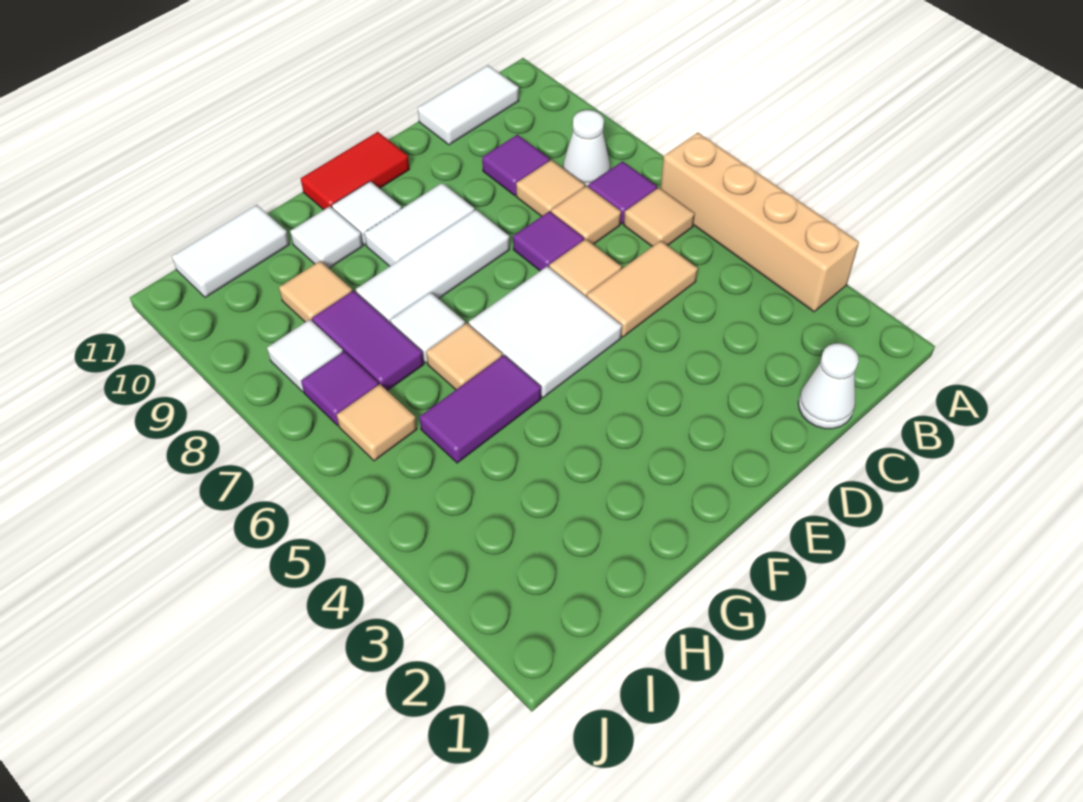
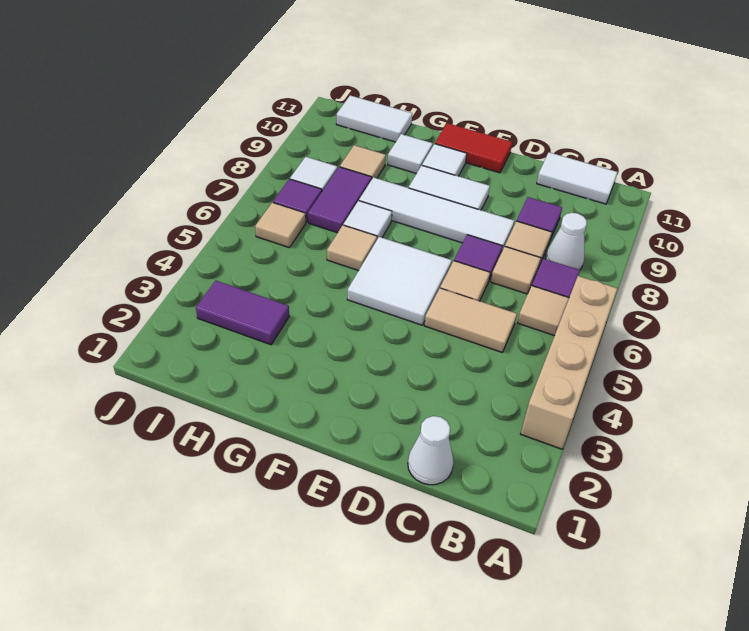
white tile E8:G8 level 1 -> white tile D8:G8 level 1
purple tile G5:H5 level 1 -> purple tile H3:I3 level 1

